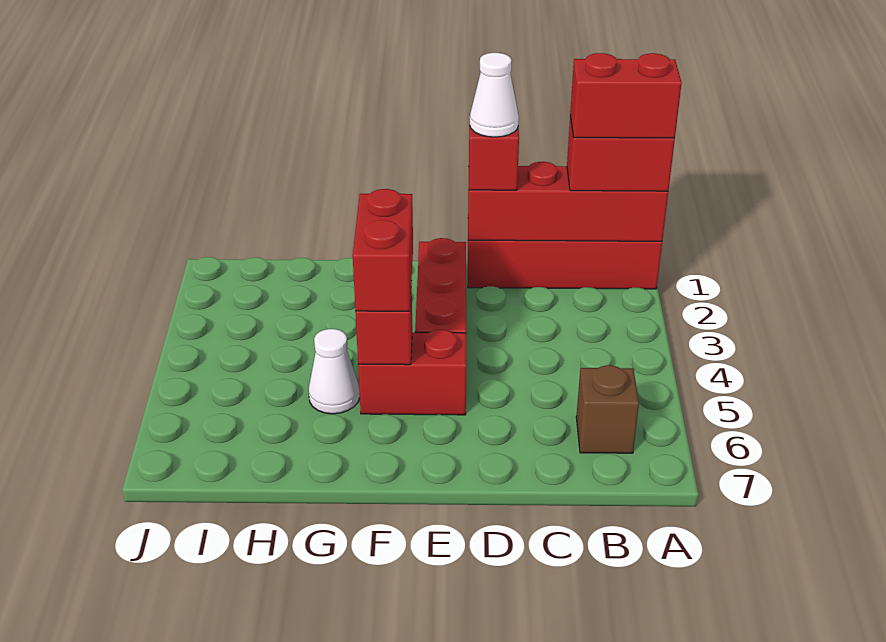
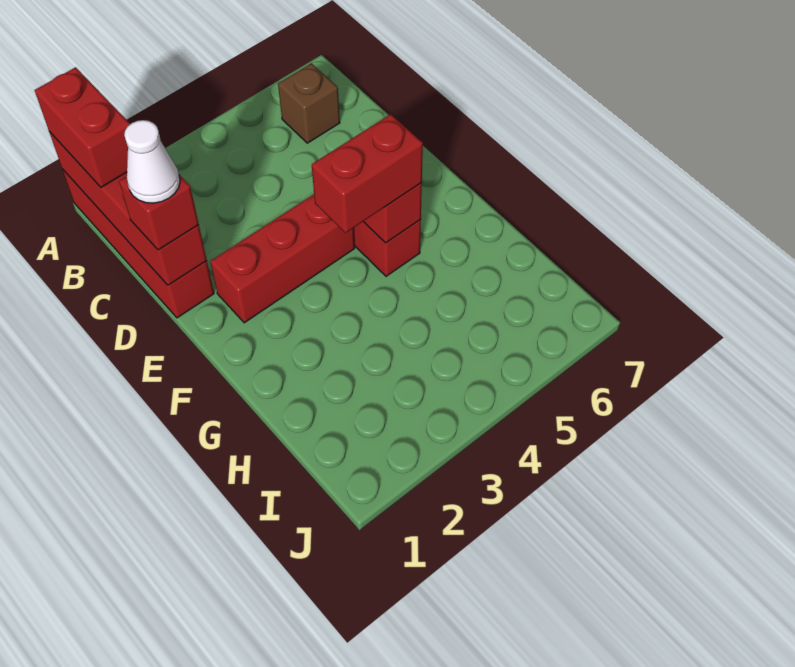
red brick A1:B1 level 4 -> none
white cone G5 level 1 -> none

